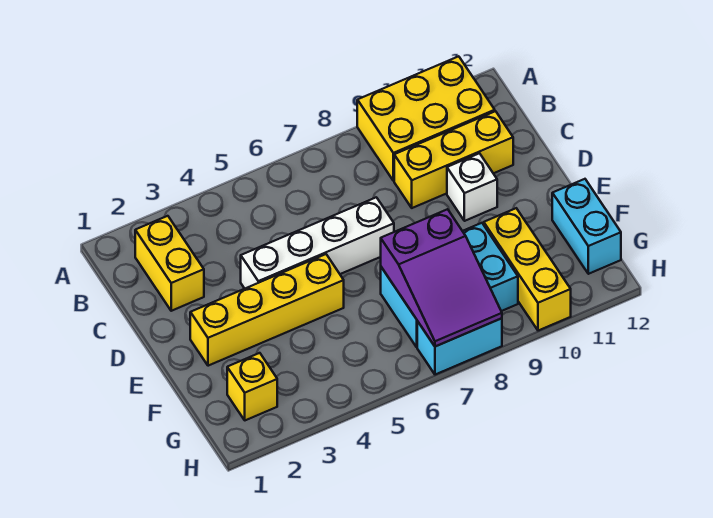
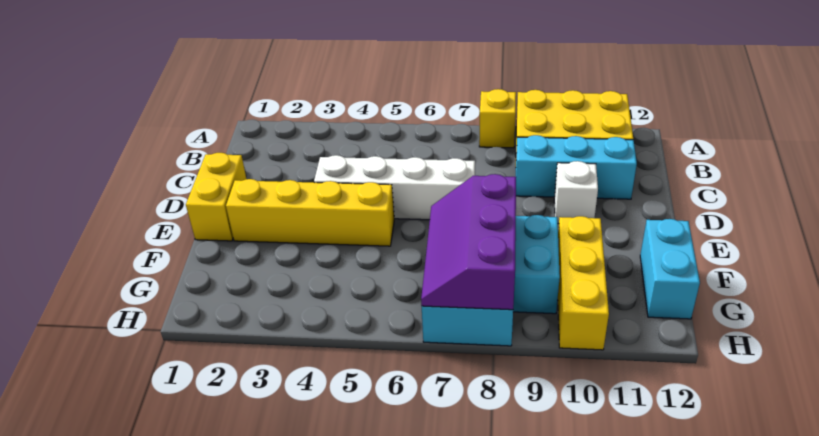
yellow brick B2:C2 level 1 -> yellow brick D1:E1 level 1
yellow brick C9:C11 level 1 -> cyan brick C9:C11 level 1
purple slope F7:H8 level 2 top F -> purple slope F7:H8 level 2 top 8
yellow brick G2 level 1 -> yellow brick A8 level 1

